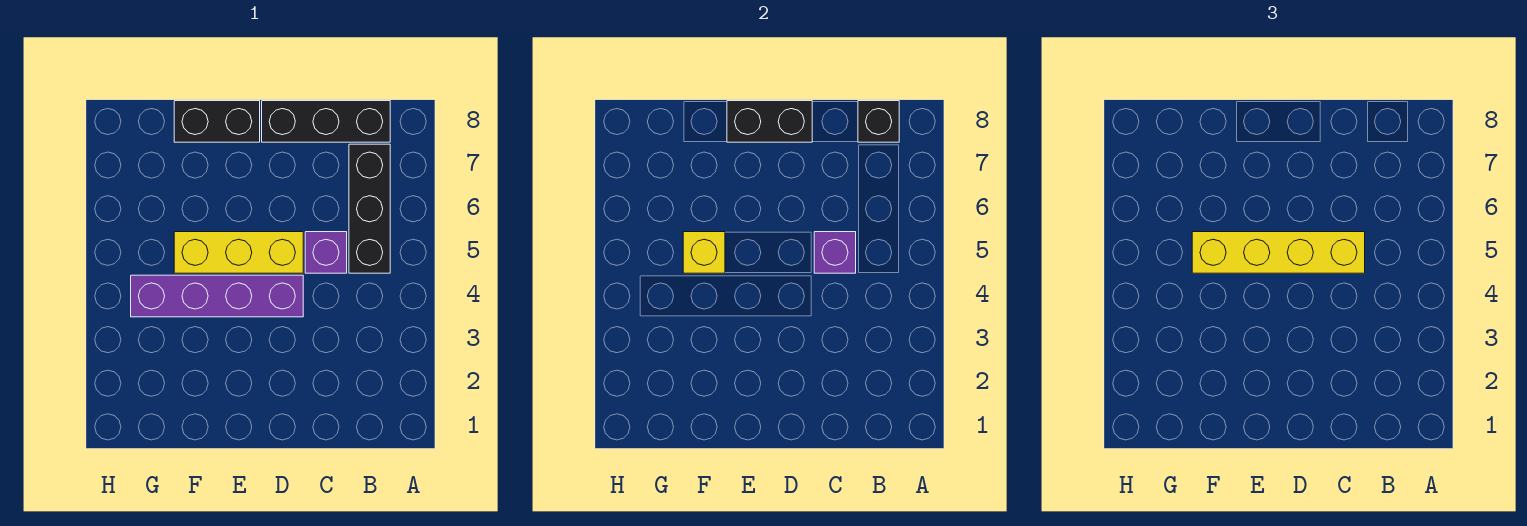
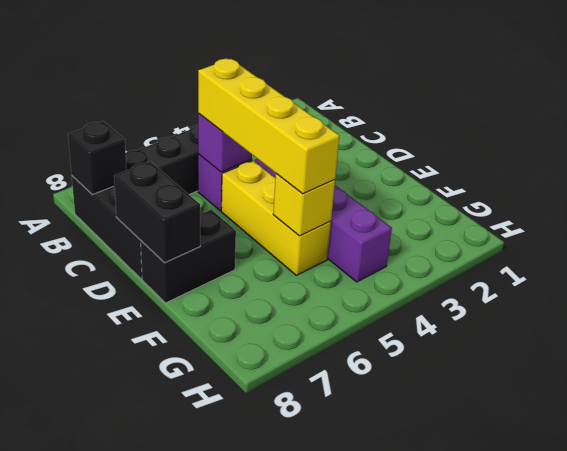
black brick E8:F8 level 1 -> black brick E7:E8 level 1

